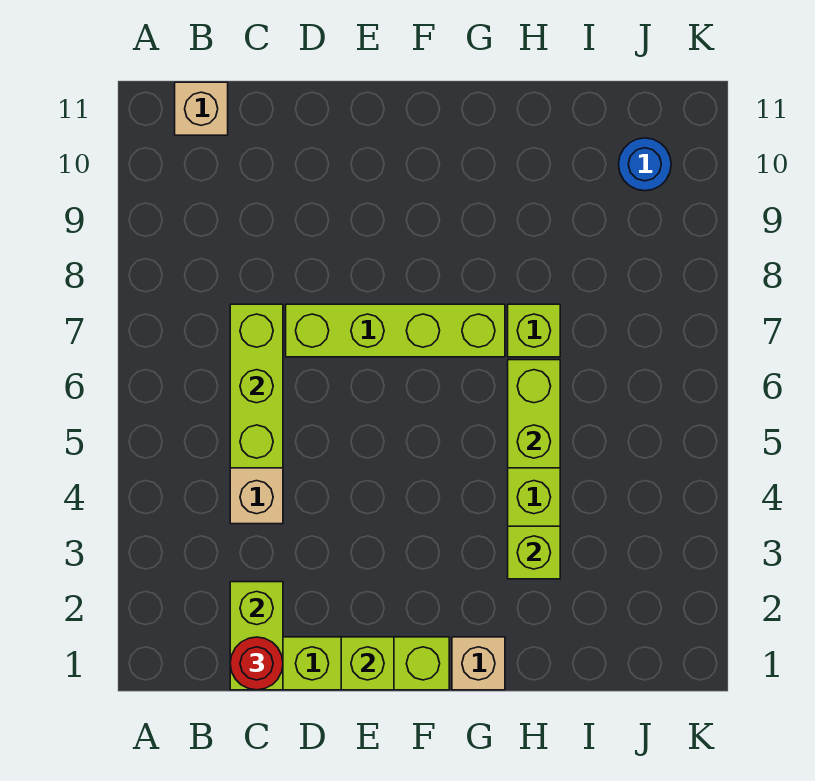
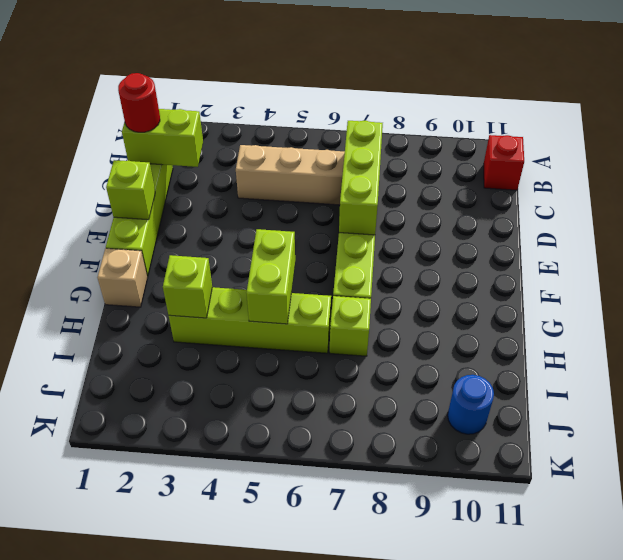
tan brick B11 level 1 -> red brick B11 level 1
lime brick C5:C7 level 2 -> lime brick C7:E7 level 2
lime brick H5:H6 level 2 -> lime brick G5:H5 level 2

